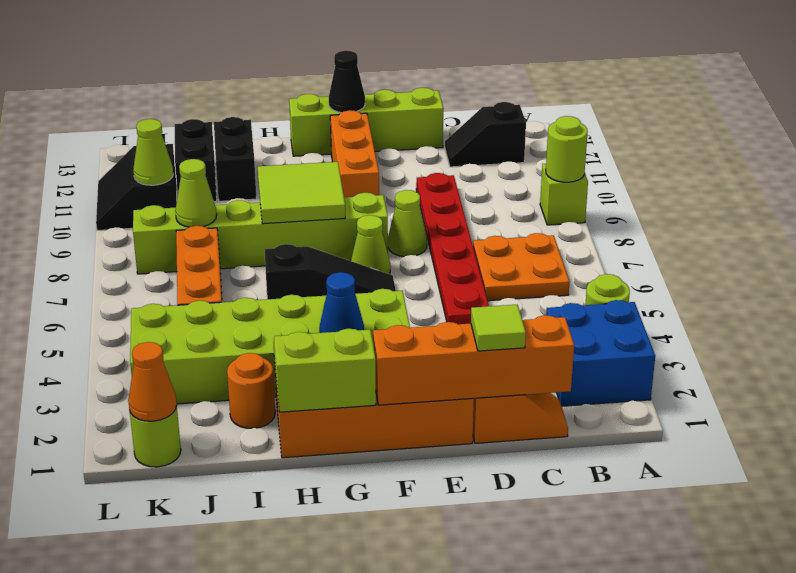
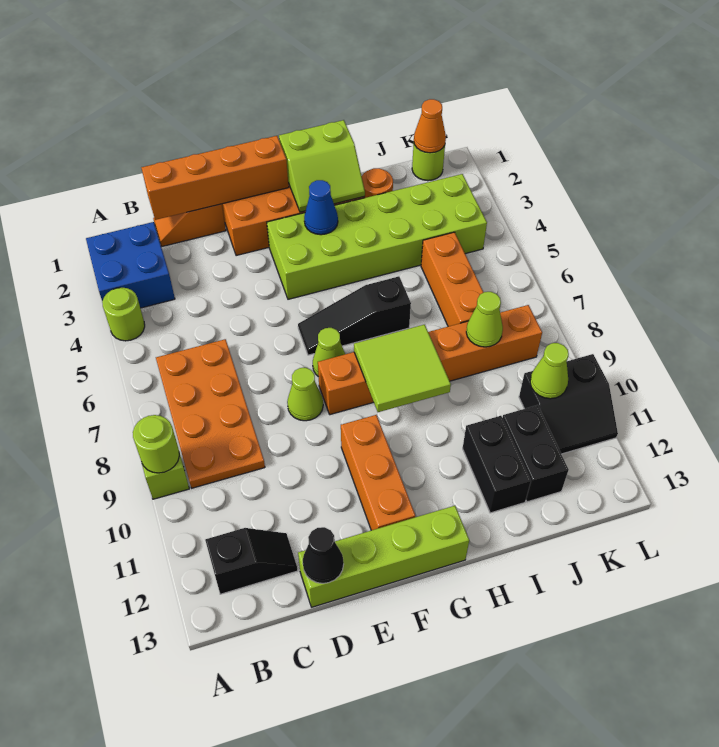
orange plate B6:C7 level 1 -> orange plate B6:C9 level 1
lime tile D1 level 3 -> none
red plate D5:D10 level 1 -> none
lime brick F8:K8 level 1 -> orange brick F8:K8 level 1
black cone F13 level 2 -> black cone D13 level 2
black slope K10:L11 level 1 top K -> black slope K10:L11 level 1 top 10

